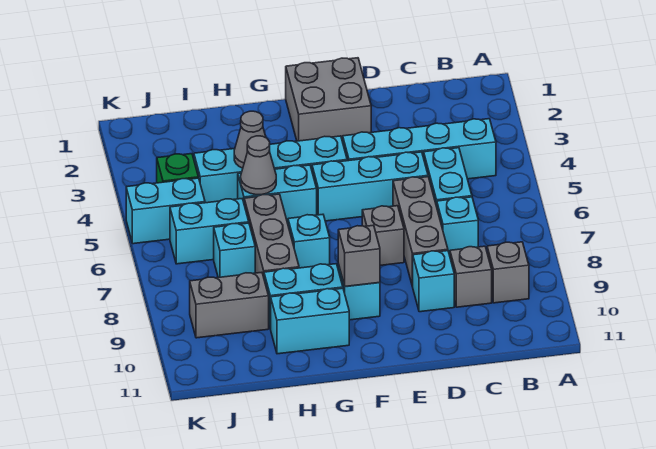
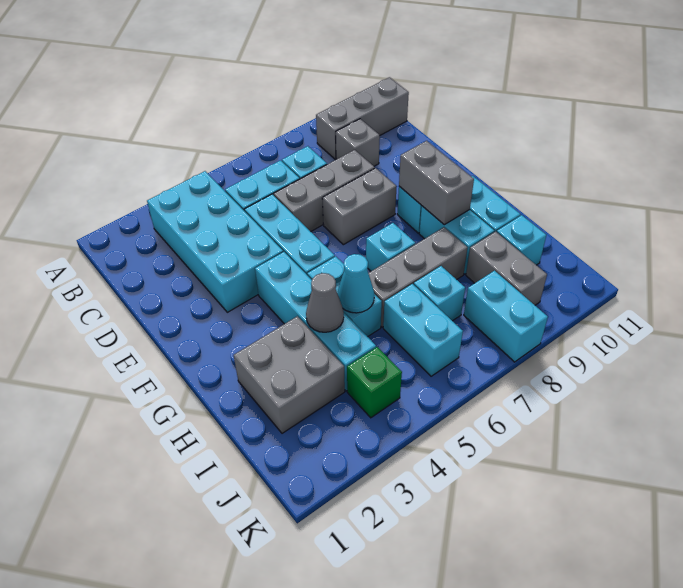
cyan brick B4:E4 level 1 -> cyan brick B3:E4 level 1
grey brick B9 level 1 -> grey brick B9:B11 level 1
cyan brick D9 level 1 -> cyan brick I10 level 1
grey brick E1:F2 level 1 -> grey brick H2:I3 level 1
grey brick E7 level 1 -> grey brick E7:E8 level 1
grey brick F9 level 2 -> grey brick F9:G9 level 2
grey cone H5 level 2 -> cyan cone H5 level 2
cyan brick J5:K5 level 1 -> cyan brick J8:K8 level 1

